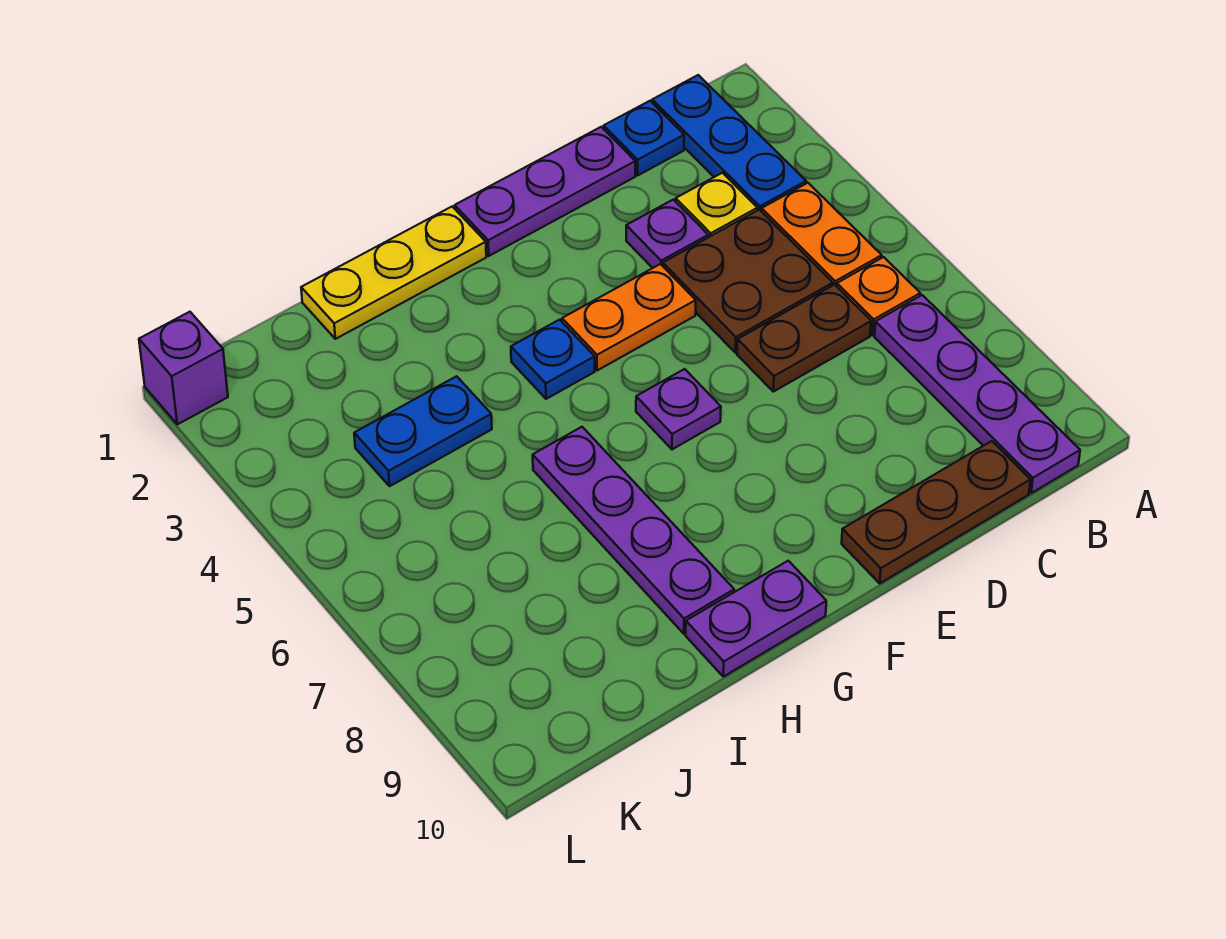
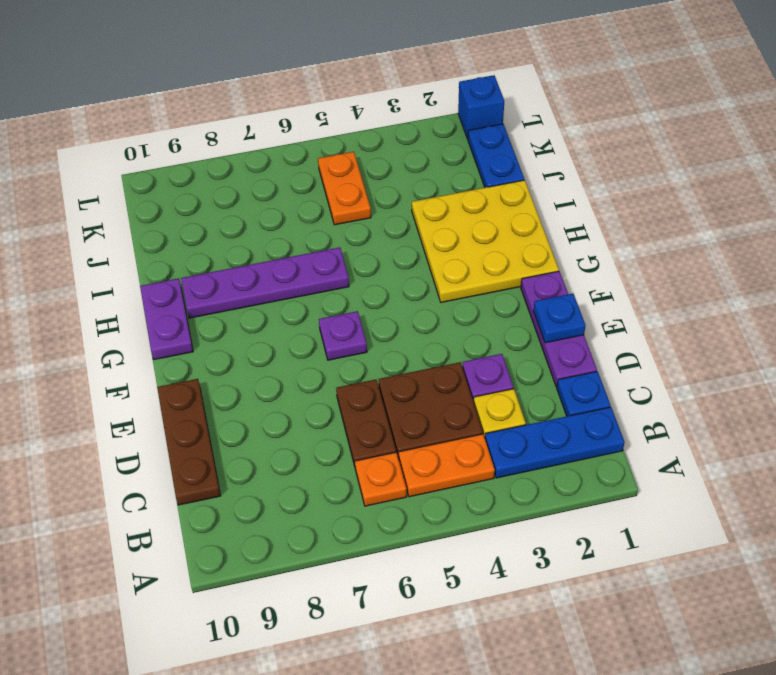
purple plate B7:B10 level 1 -> none
orange plate E4:F4 level 1 -> orange plate J5:K5 level 1
yellow plate G1:I1 level 1 -> yellow plate G1:I3 level 1
blue plate G4 level 1 -> blue plate E1 level 2
blue plate I4:J4 level 1 -> blue plate J1:K1 level 1
purple brick L1 level 1 -> blue brick L1 level 1

